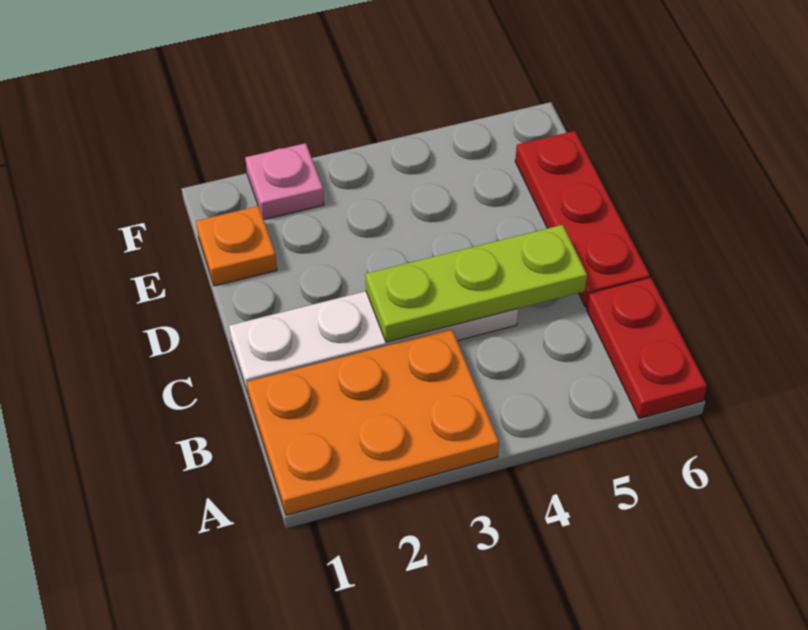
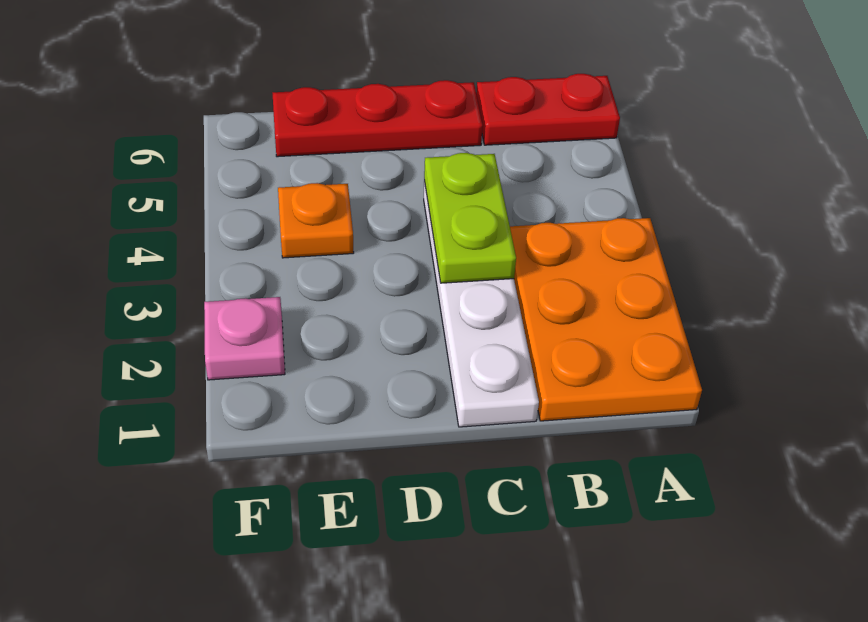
lime plate C3:C5 level 2 -> lime plate C3:C4 level 2
orange plate E1 level 1 -> orange plate E4 level 1

